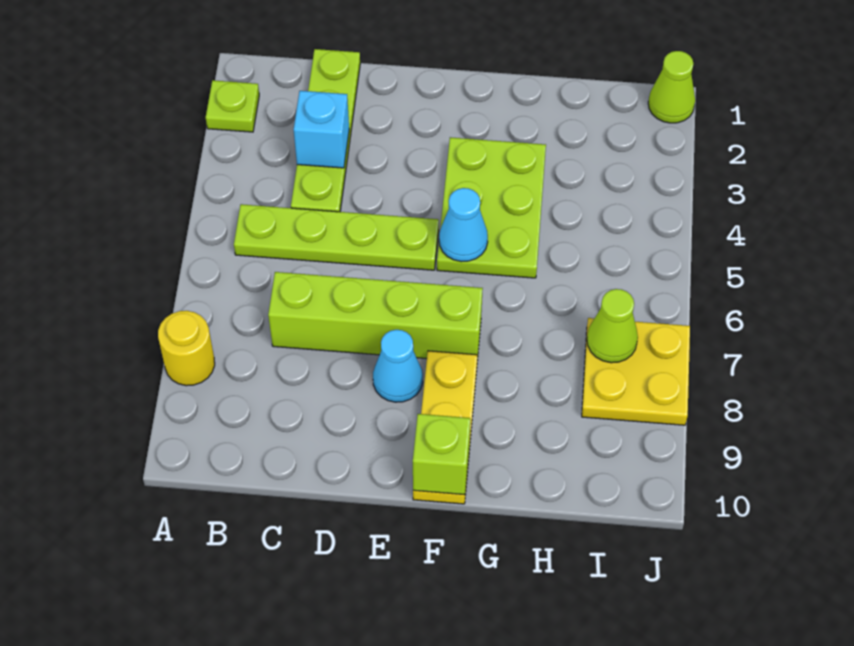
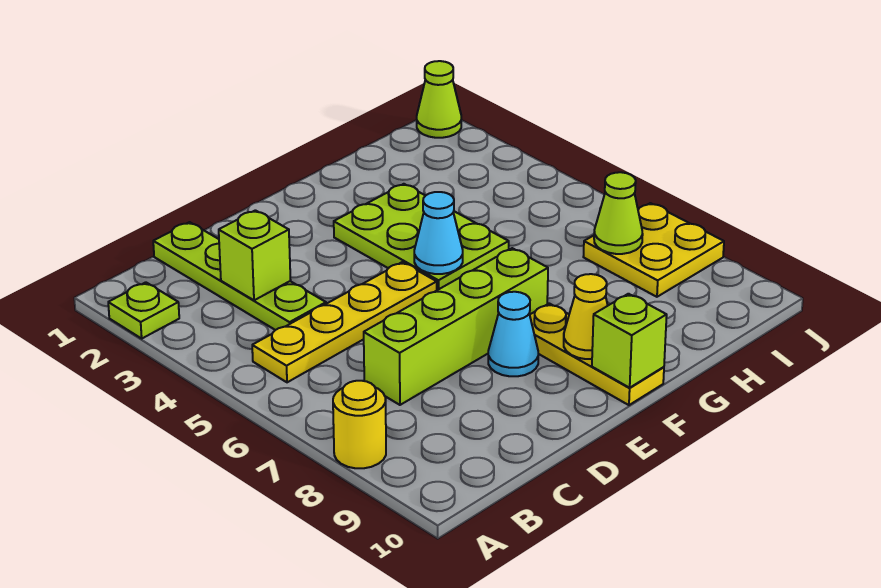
lime plate B5:E5 level 1 -> yellow plate B5:E5 level 1
cyan brick C3 level 2 -> lime brick C3 level 2
none -> yellow cone F9 level 2

